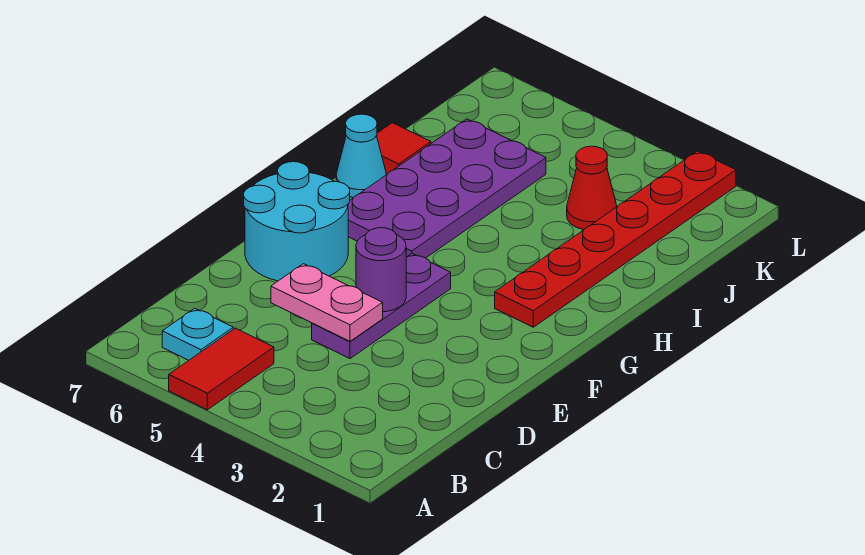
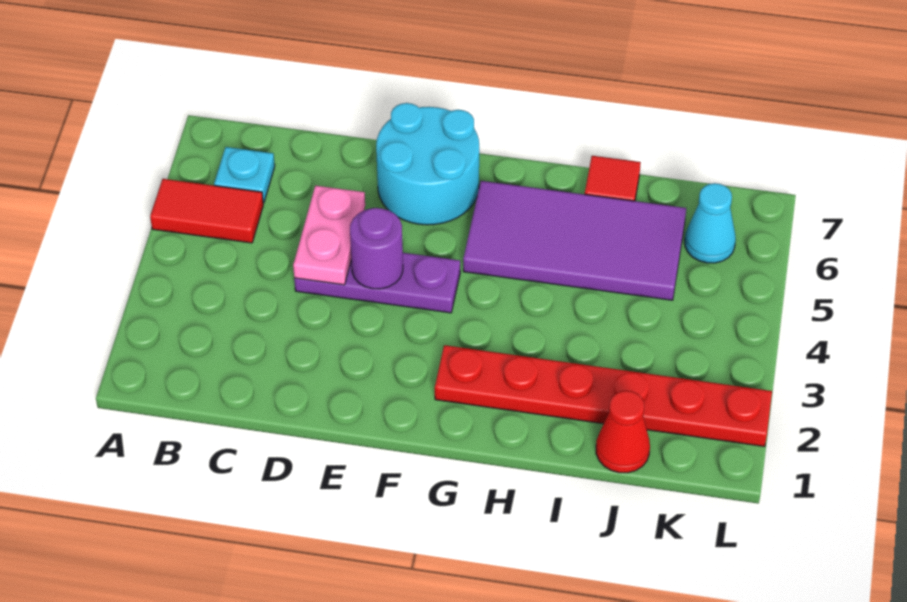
purple plate G5:J6 level 1 -> purple tile G5:J6 level 1
cyan cone H7 level 1 -> cyan cone K6 level 1
red cone J3 level 1 -> red cone J1 level 1

